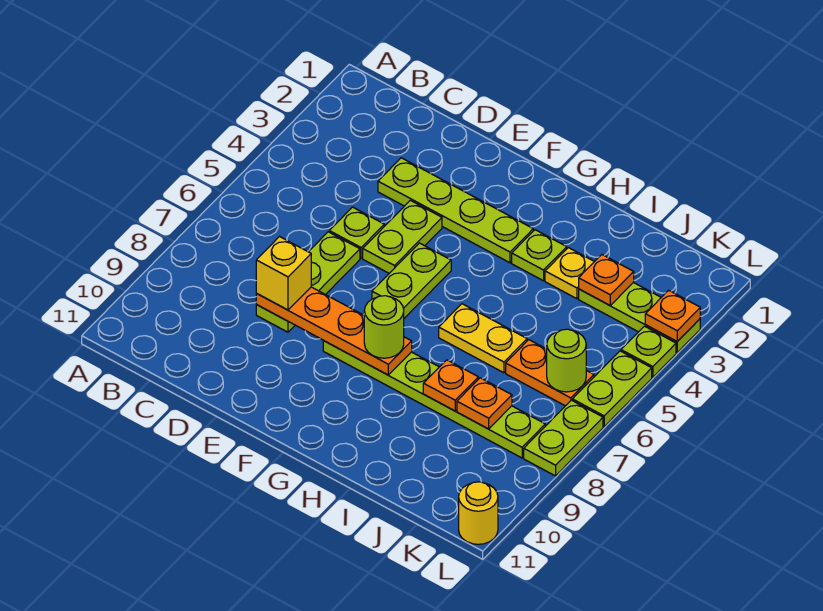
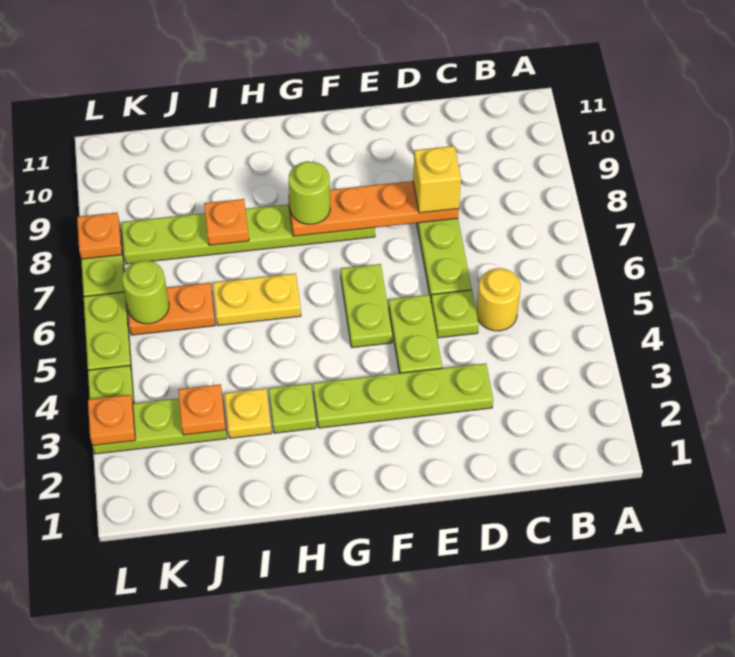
orange plate J8 level 2 -> orange plate L8 level 2
yellow round brick L11 level 1 -> yellow round brick C5 level 1

